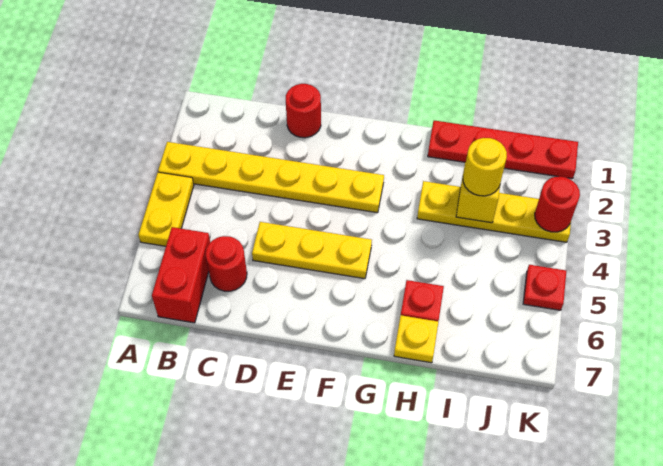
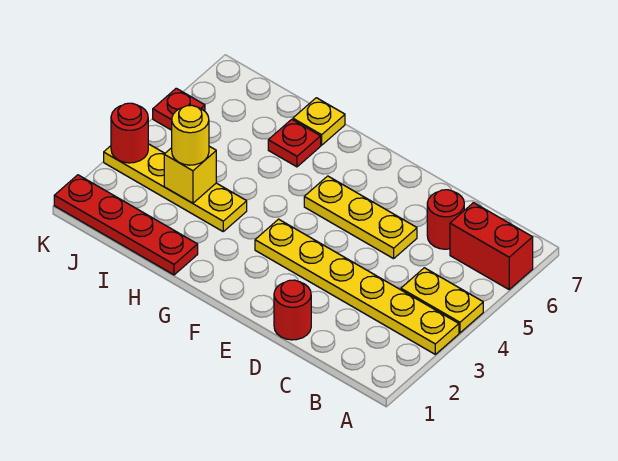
yellow plate A4:A5 level 1 -> yellow plate A4:B4 level 1
red brick B6:B7 level 1 -> red brick A6:B6 level 1

